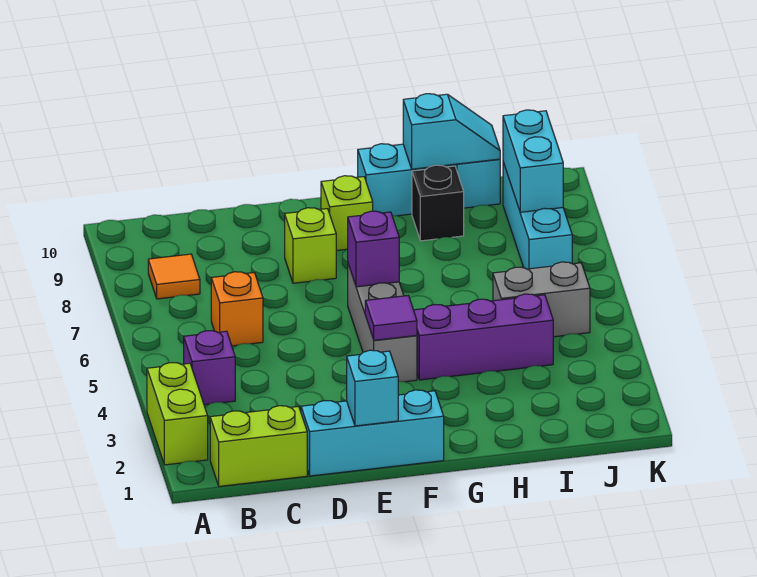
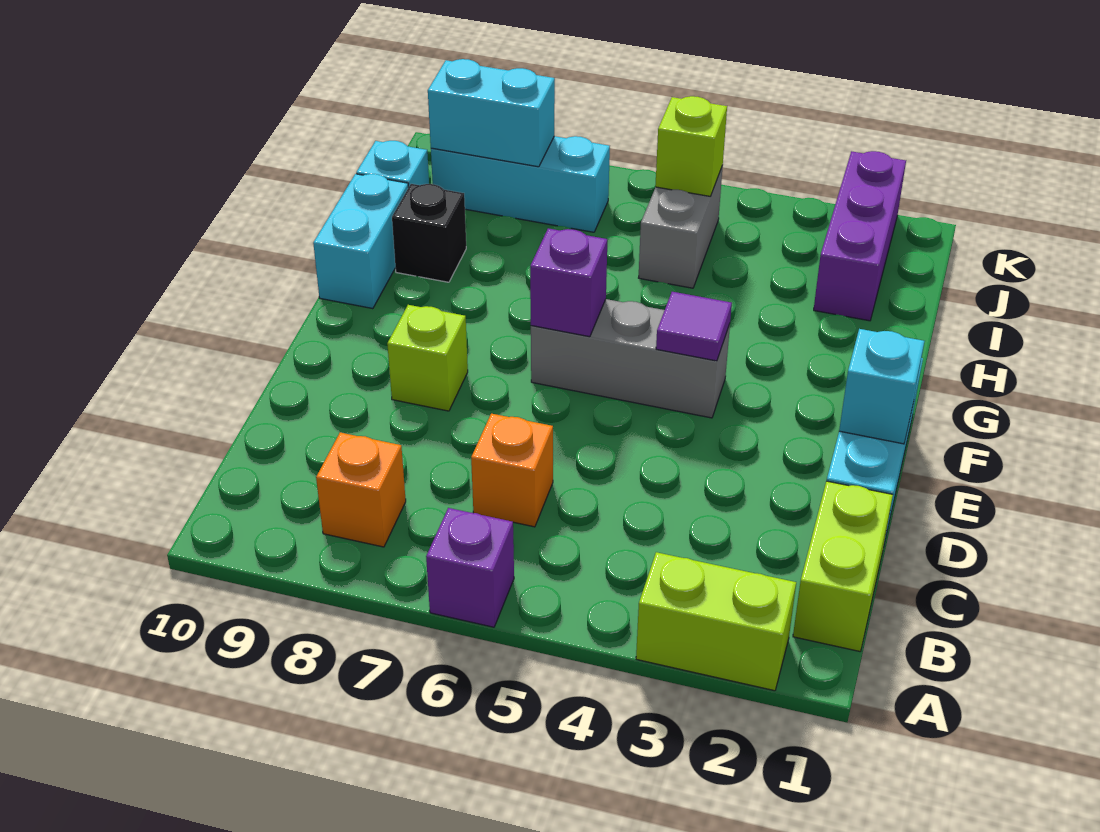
purple brick B4 level 1 -> purple brick A6 level 1
orange tile B8 level 1 -> orange brick B8 level 1
lime brick F9 level 1 -> lime brick J5 level 2
purple brick G4:I4 level 1 -> purple brick I2:K2 level 1
cyan slope H10:I10 level 2 top H -> none

